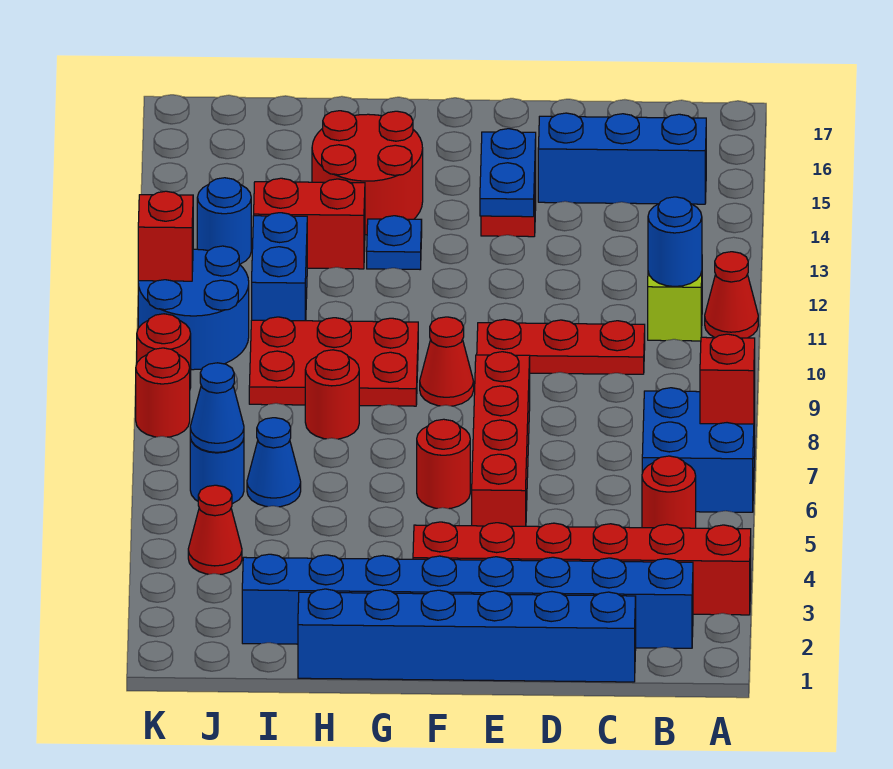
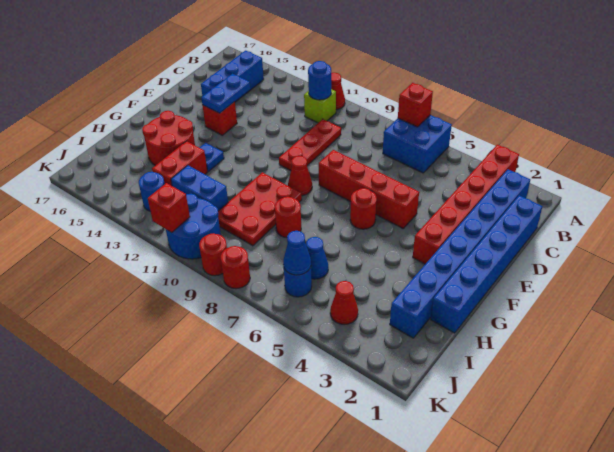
red round brick B5 level 1 -> none
blue plate E13:E14 level 2 -> blue plate D14:E14 level 2

